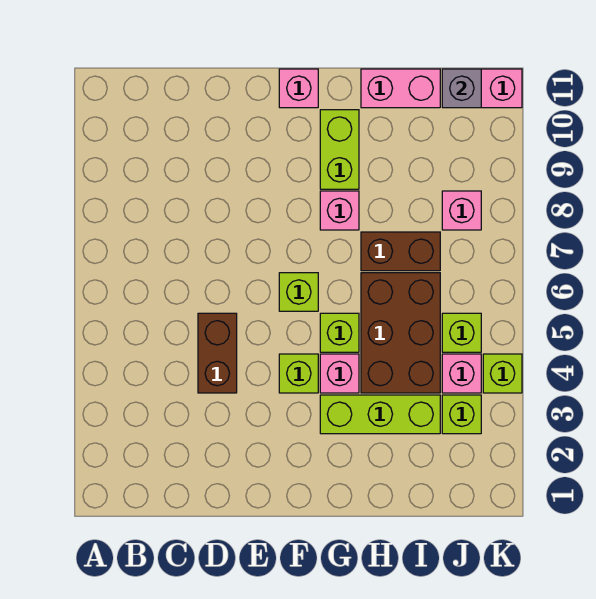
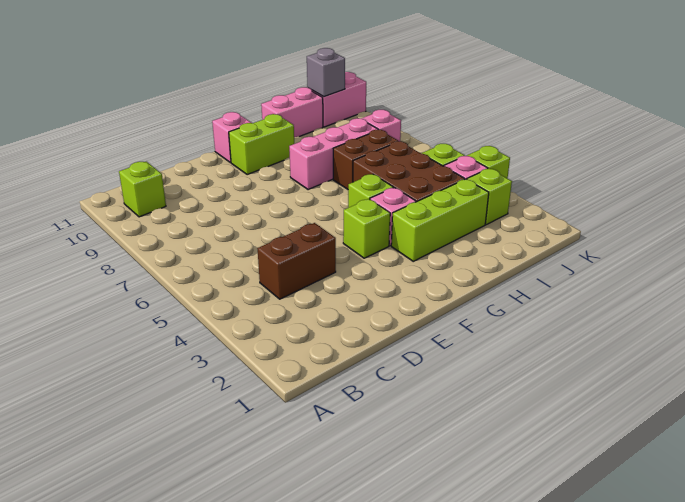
brown brick D4:D5 level 1 -> brown brick C4:D4 level 1
lime brick F6 level 1 -> lime brick B10 level 1
pink brick G8 level 1 -> pink brick G8:I8 level 1
lime brick G9:G10 level 1 -> lime brick F10:G10 level 1

